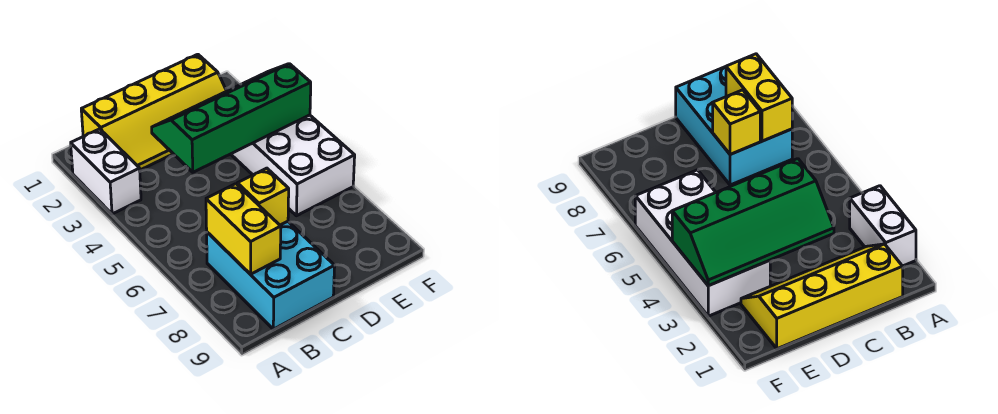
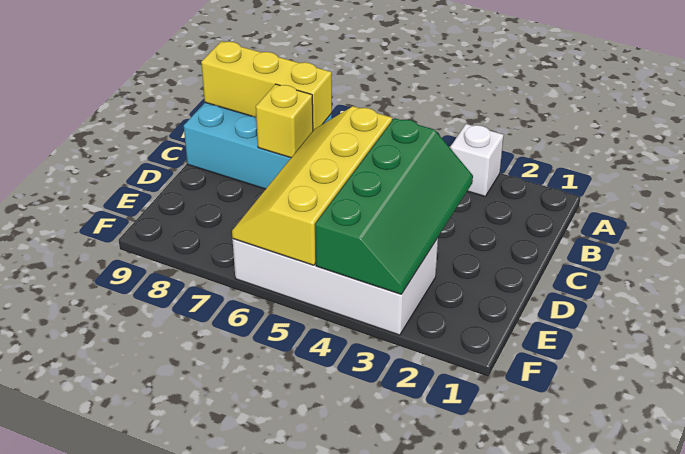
white brick A2:A3 level 1 -> white brick A3 level 1
yellow slope B1:E2 level 1 top 1 -> yellow slope C5:F6 level 2 top 5
yellow brick B7:B8 level 2 -> yellow brick B7:B9 level 2

